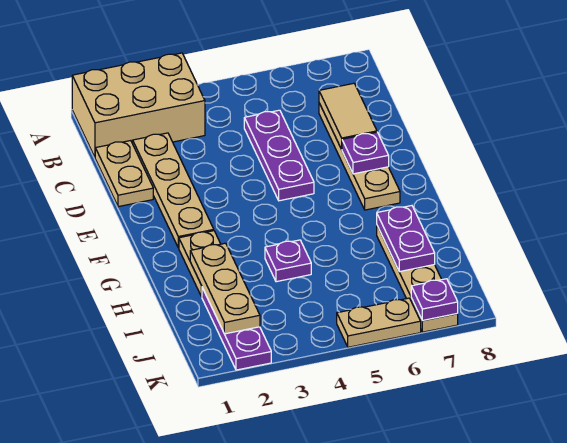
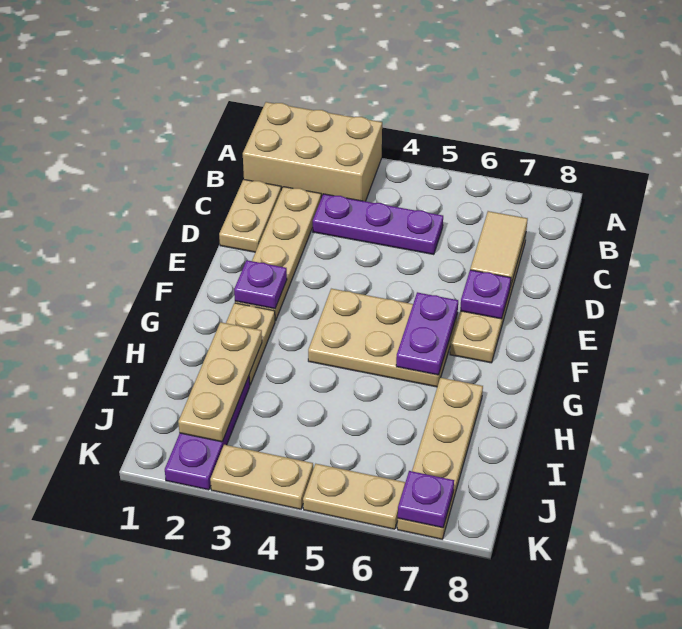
purple plate C5:E5 level 1 -> purple plate C3:C5 level 1
none -> tan plate F4:G6 level 1
purple plate H4 level 1 -> purple plate F2 level 2
purple plate H7:I7 level 2 -> purple plate F6:G6 level 2
none -> tan plate K3:K4 level 1

